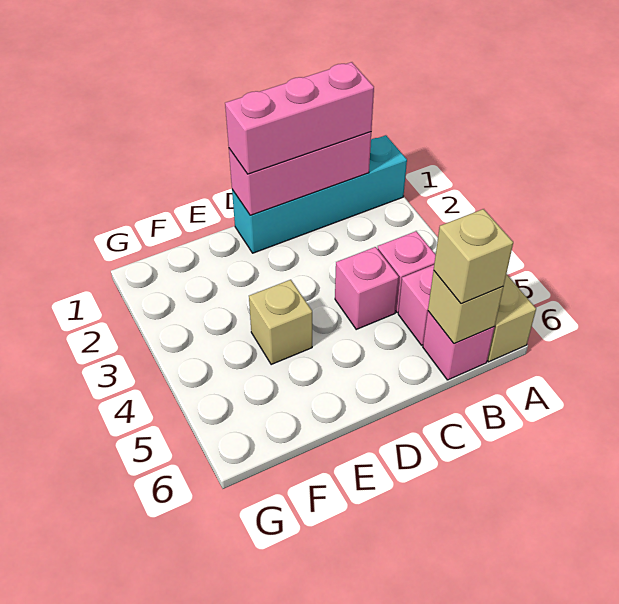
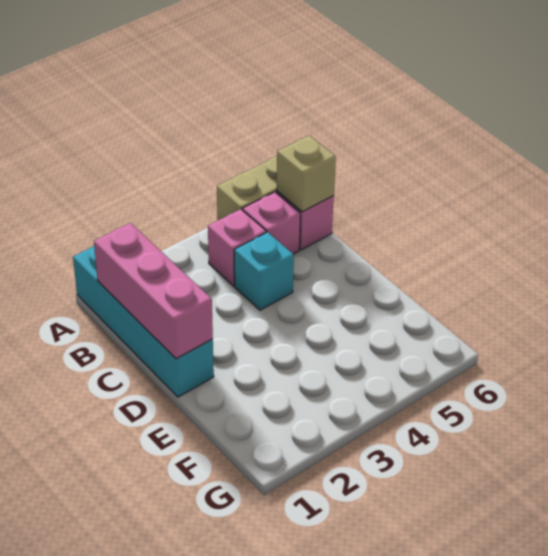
pink brick B1:D1 level 3 -> none
tan brick B6 level 3 -> none
pink brick C4 level 1 -> cyan brick C4 level 1
tan brick E4 level 1 -> none

